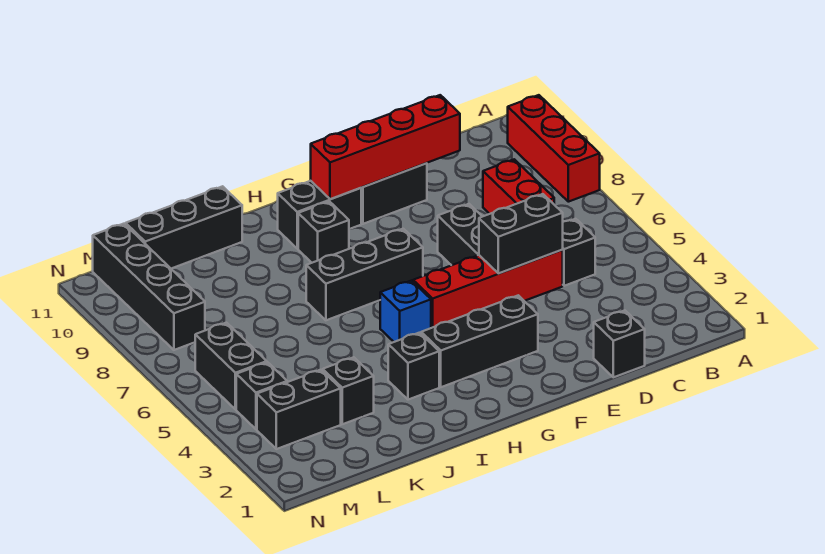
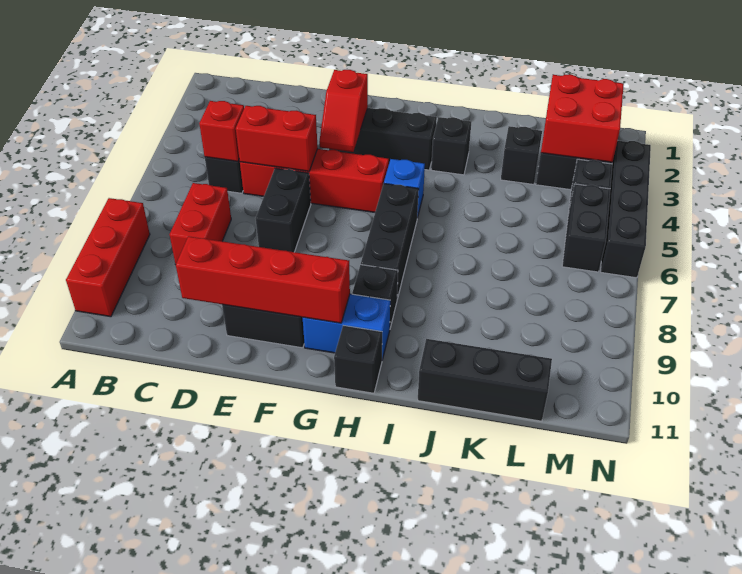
none -> red brick C5 level 2
black brick D1 level 1 -> black brick H11 level 1
black brick D5:E5 level 2 -> red brick D5:E5 level 2
none -> red slope F3:F4 level 2 top 3
black brick G7:I7 level 1 -> black brick H6:H8 level 1
black brick G10:H10 level 1 -> blue brick G10:H10 level 1
none -> red brick L2:M3 level 2
black brick M8:M11 level 1 -> black brick N3:N6 level 1

